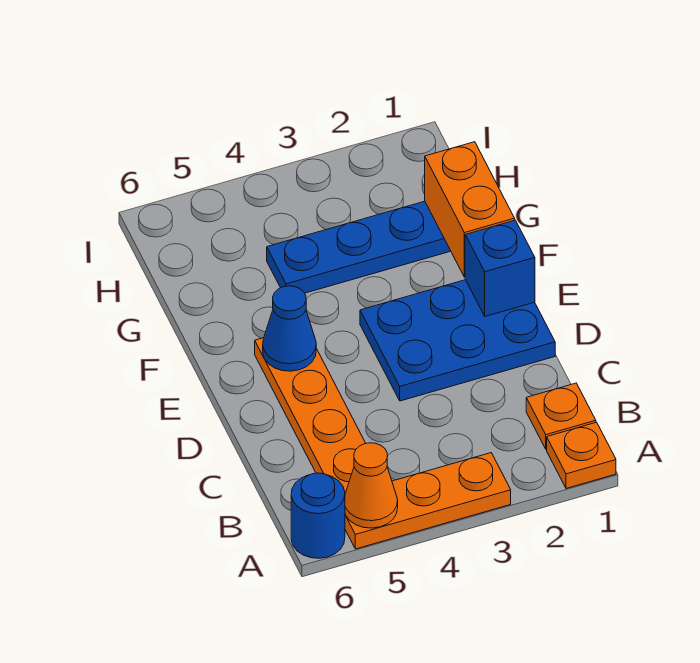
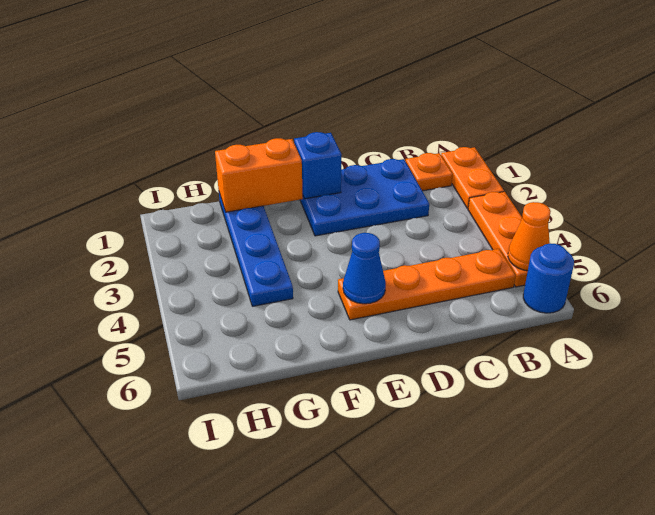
orange plate A1 level 1 -> orange plate A1:A2 level 1
blue plate D1:E3 level 1 -> blue plate C1:E2 level 1

